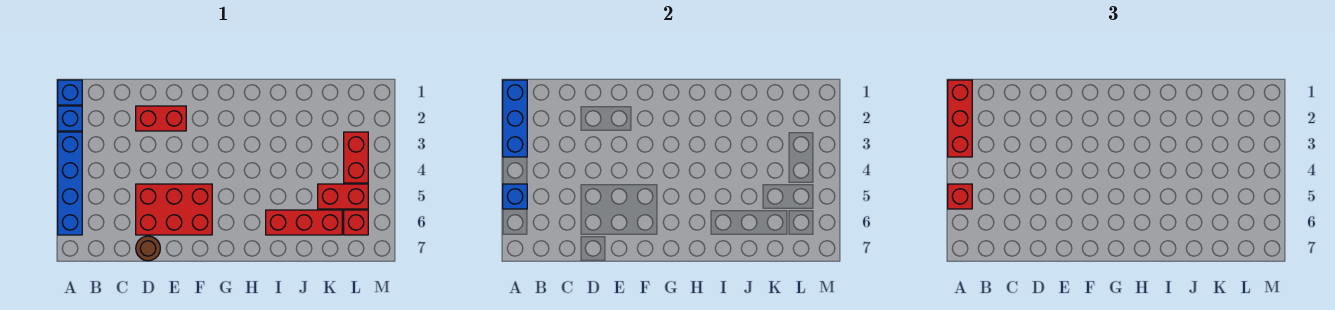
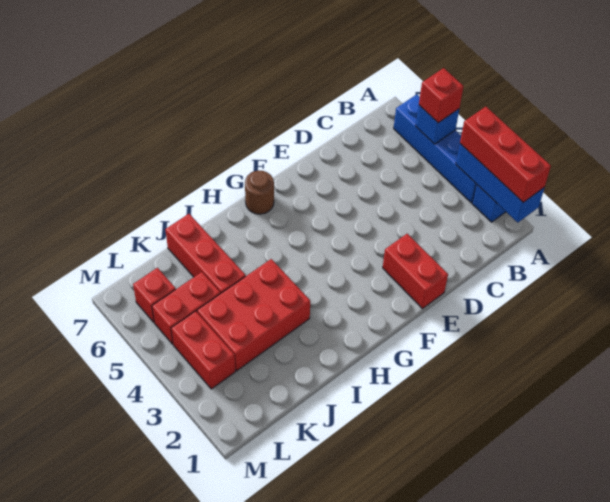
blue brick A1 level 1 -> none
red brick D2:E2 level 1 -> red brick E1:E2 level 1
red brick D5:F6 level 1 -> red brick I3:K4 level 1
brown round brick D7 level 1 -> brown round brick G7 level 1
red brick I6:K6 level 1 -> red brick J5:J7 level 1

